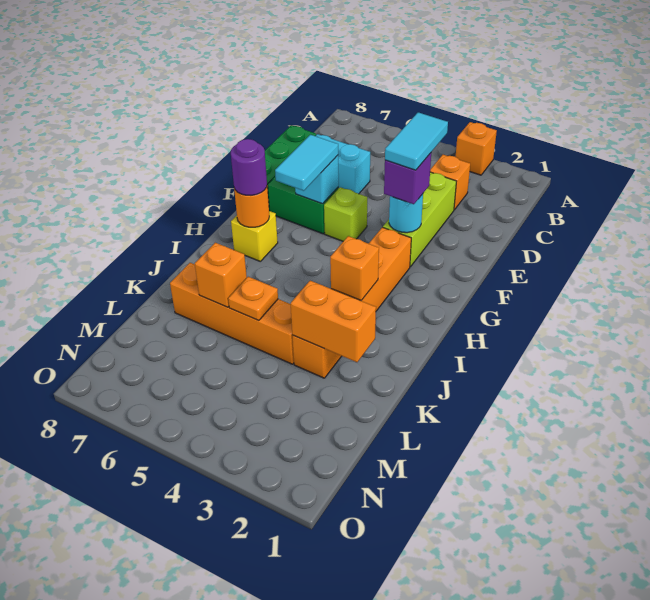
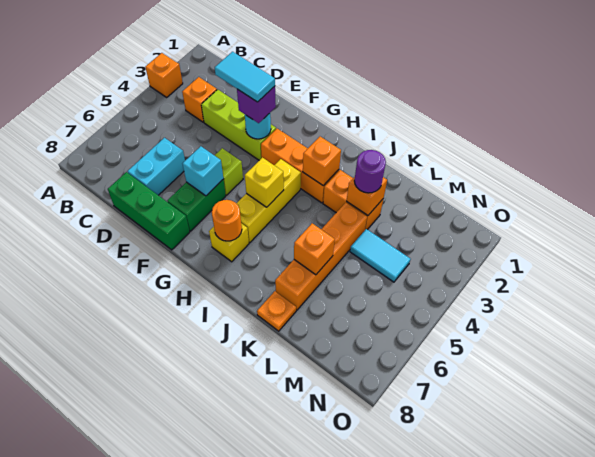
cyan tile F6:G6 level 3 -> cyan tile L4:M4 level 1
none -> yellow brick H4:H6 level 1
none -> yellow brick H5 level 2
purple round brick H7 level 3 -> purple round brick K3 level 3
orange brick K2:K3 level 2 -> orange brick K3 level 2
orange plate K5 level 2 -> orange plate K8 level 1

